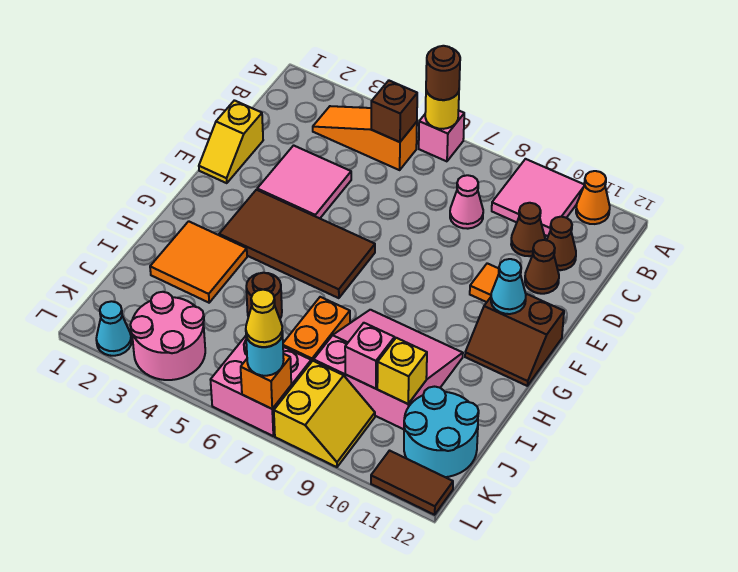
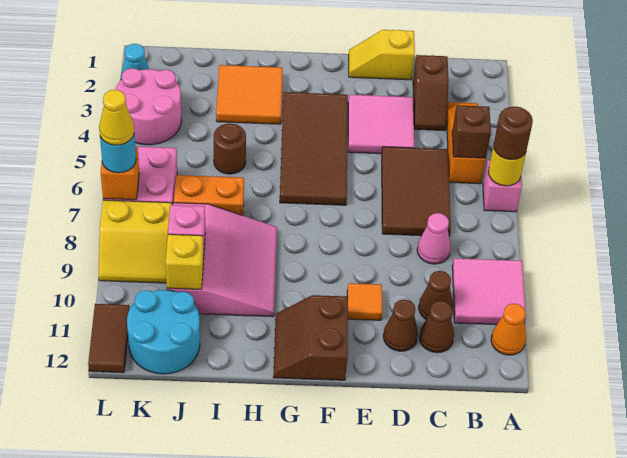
none -> brown slope C2:C3 level 1 top 2
none -> brown tile C5:D7 level 1
cyan cone F11 level 2 -> none

